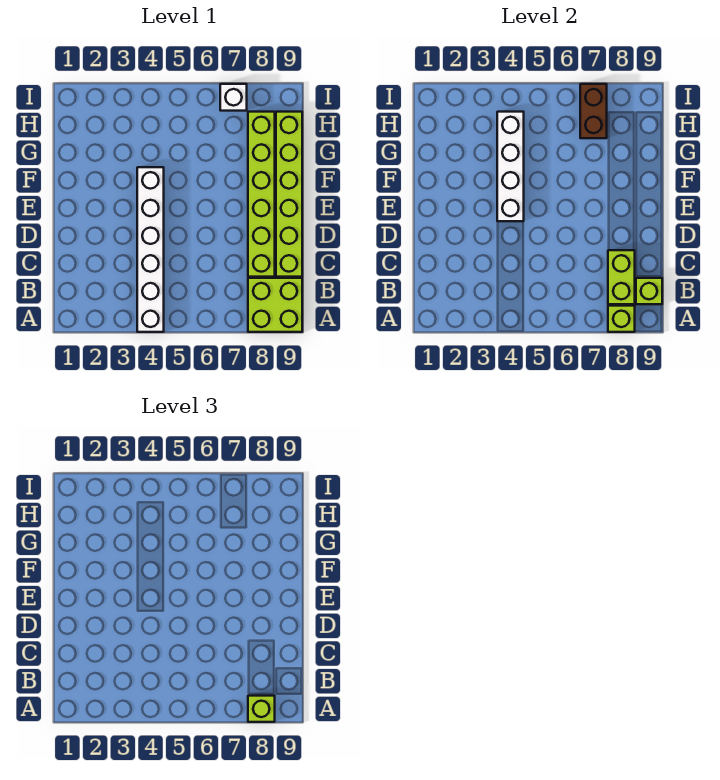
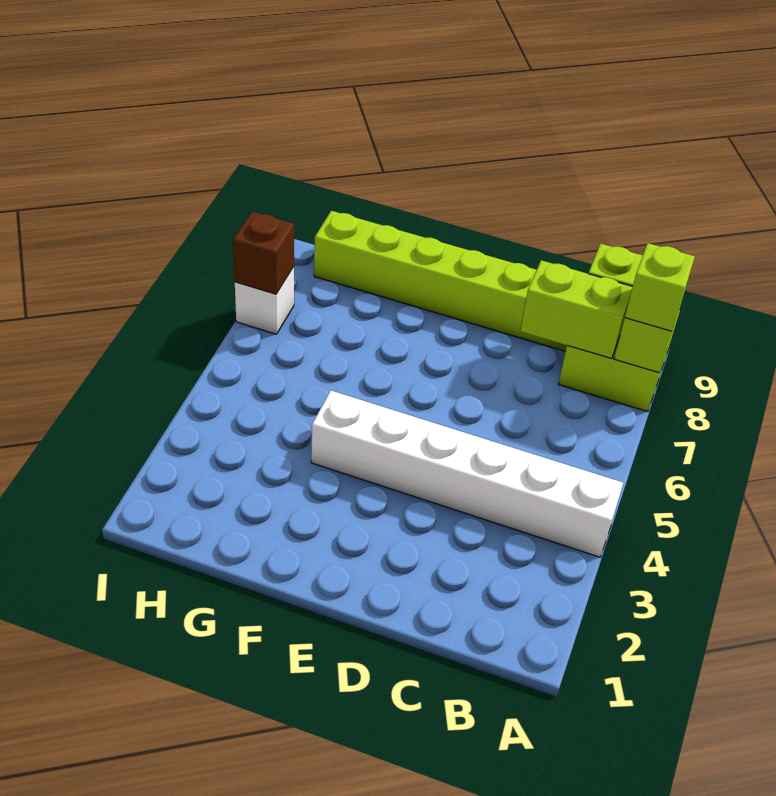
lime brick C8:H8 level 1 -> none
white brick E4:H4 level 2 -> none
brown brick H7:I7 level 2 -> brown brick I7 level 2

